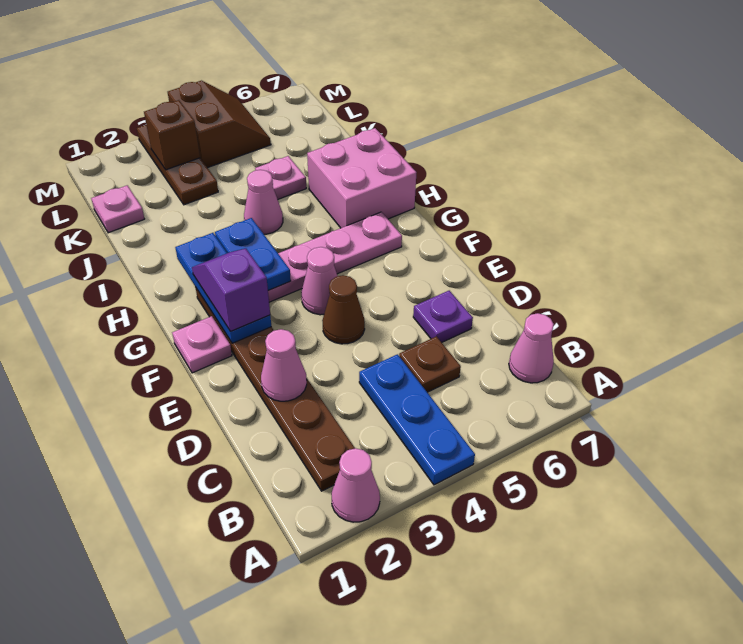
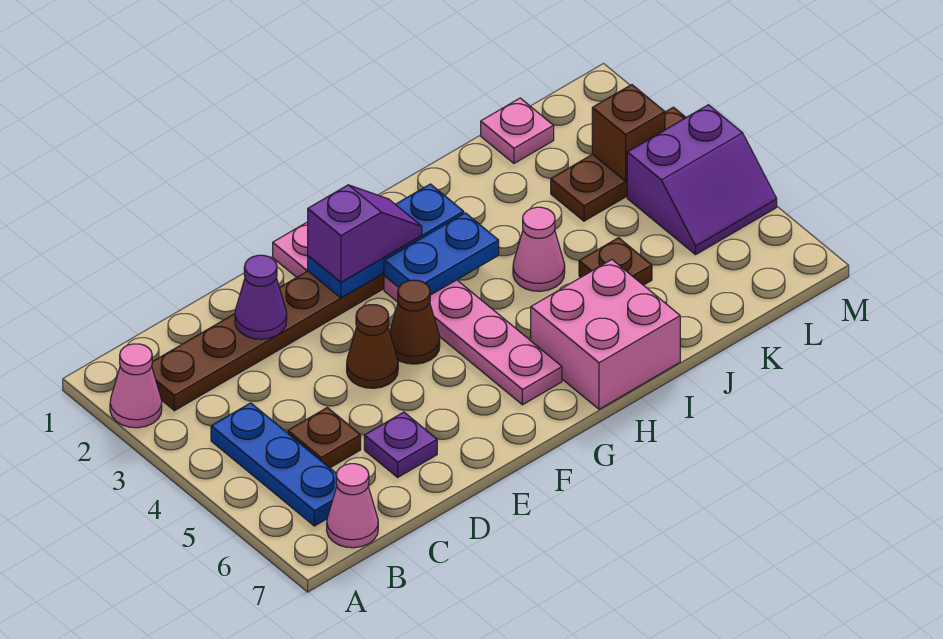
blue plate A4:C4 level 1 -> blue plate B4:B6 level 1
pink cone D2 level 2 -> purple cone D2 level 2
pink cone F4 level 1 -> brown cone F4 level 1
pink plate J5 level 1 -> brown plate J5 level 1
brown slope L4:M5 level 1 top 4 -> purple slope L4:M5 level 1 top 4

